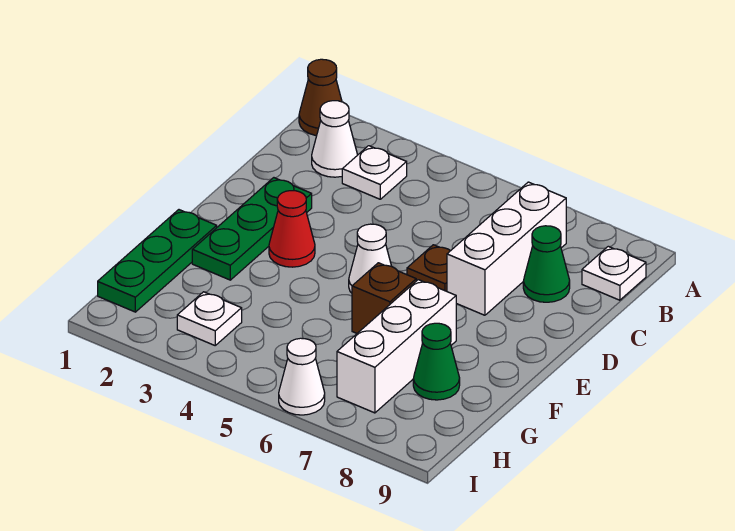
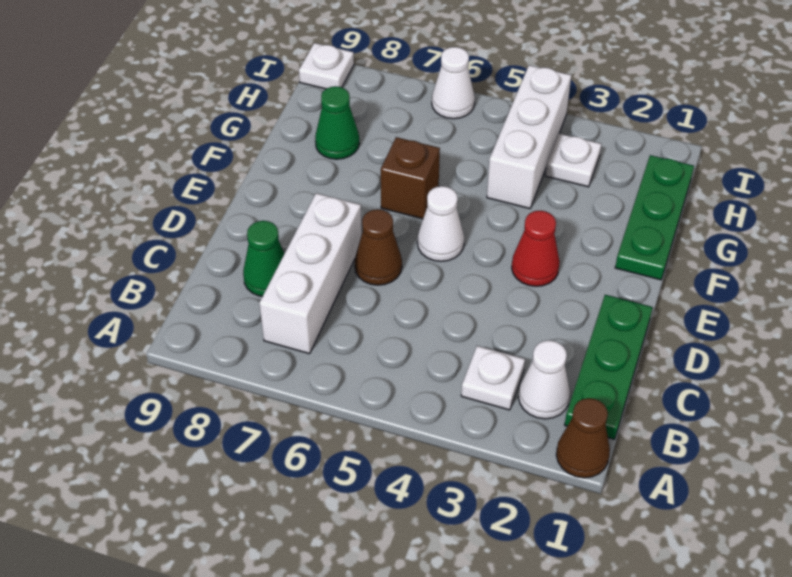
white plate B9 level 1 -> white plate I9 level 1
green plate D2:F2 level 1 -> green plate B1:D1 level 1
brown plate D6 level 1 -> brown cone D6 level 1
white brick F7:H7 level 1 -> white brick G4:I4 level 1

